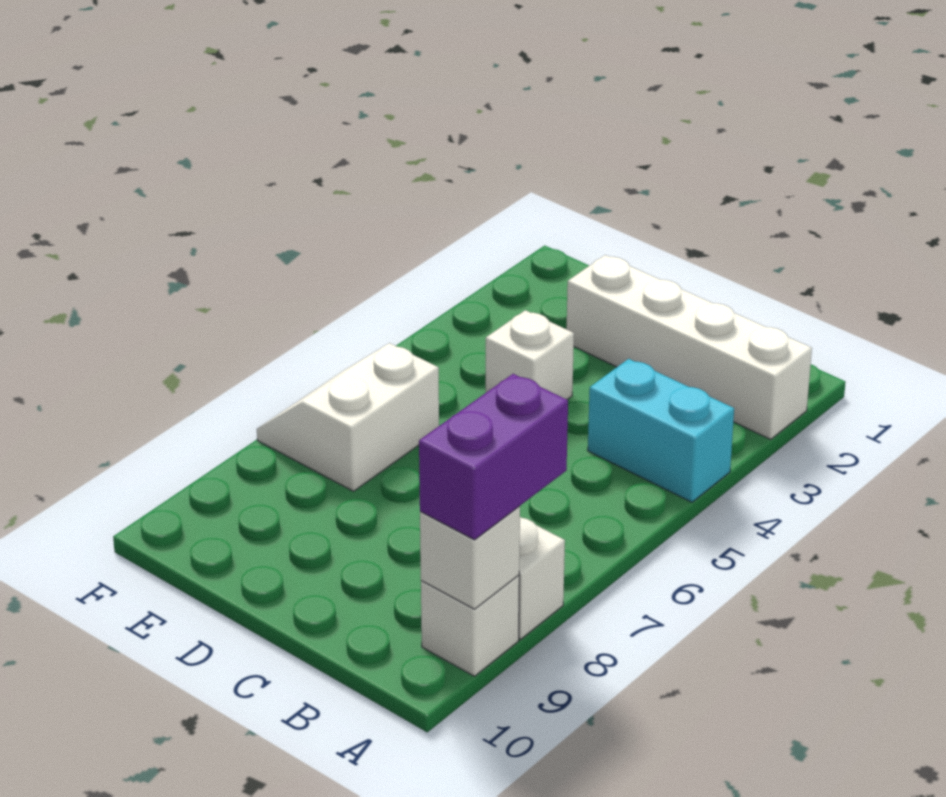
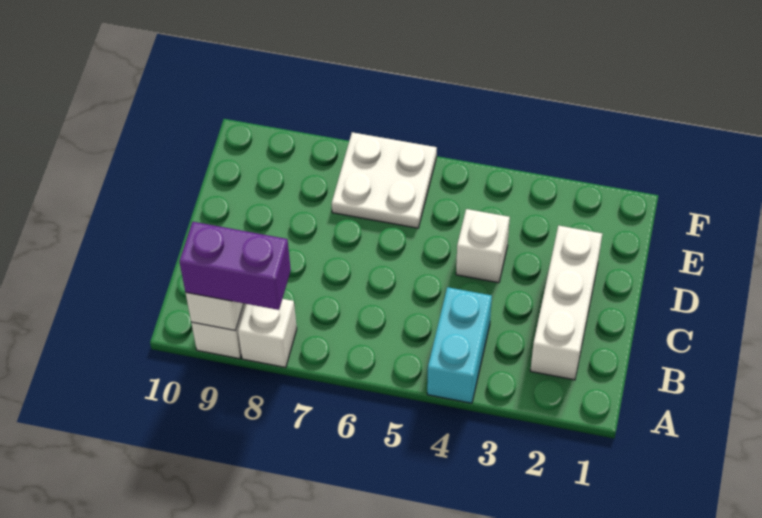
white brick A2:D2 level 1 -> white brick B2:D2 level 1
white slope E6:F7 level 1 top E -> white plate E6:F7 level 1

